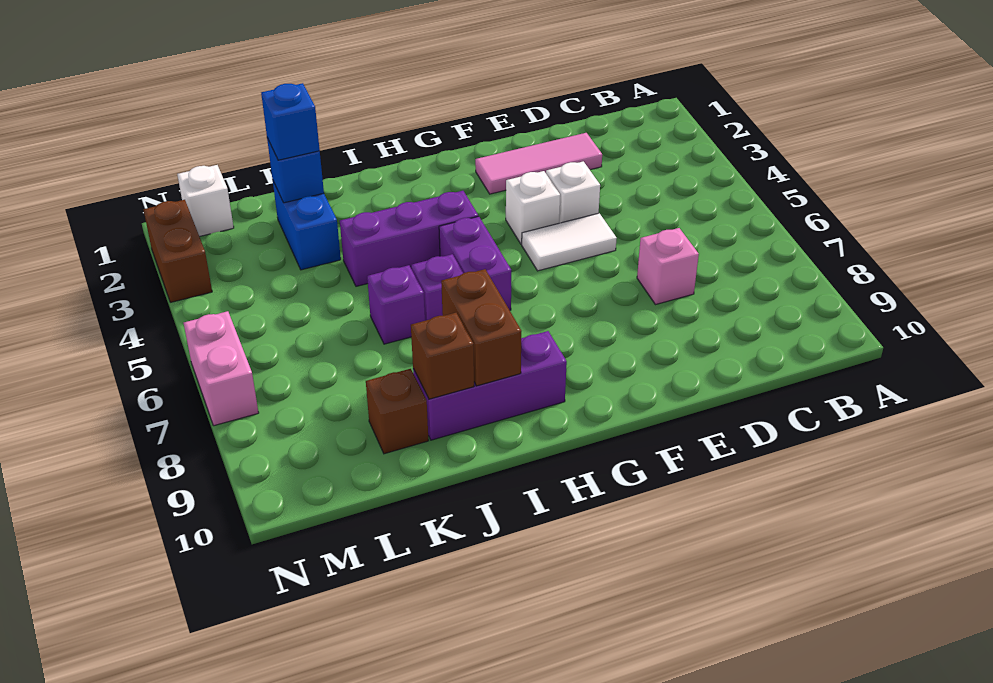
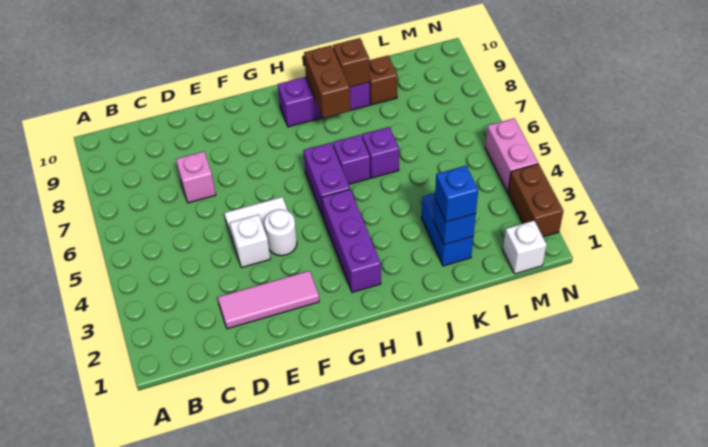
white brick F4 level 1 -> white round brick F4 level 1
purple brick H4:J4 level 1 -> purple brick H2:H4 level 1
pink brick N6:N7 level 1 -> pink brick N4:N5 level 1

